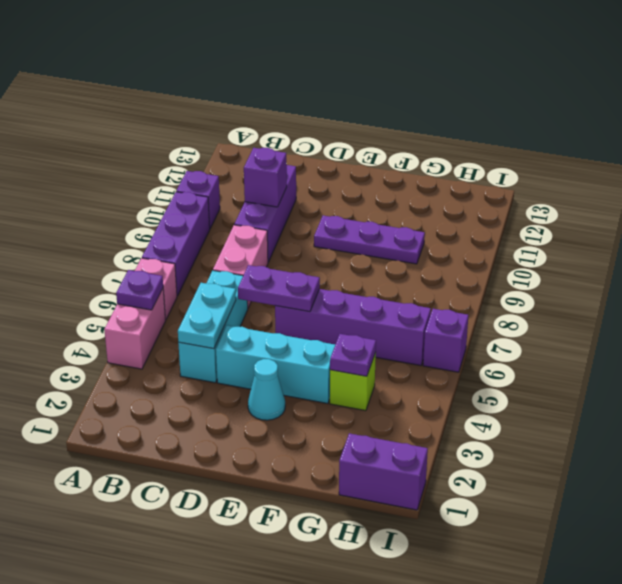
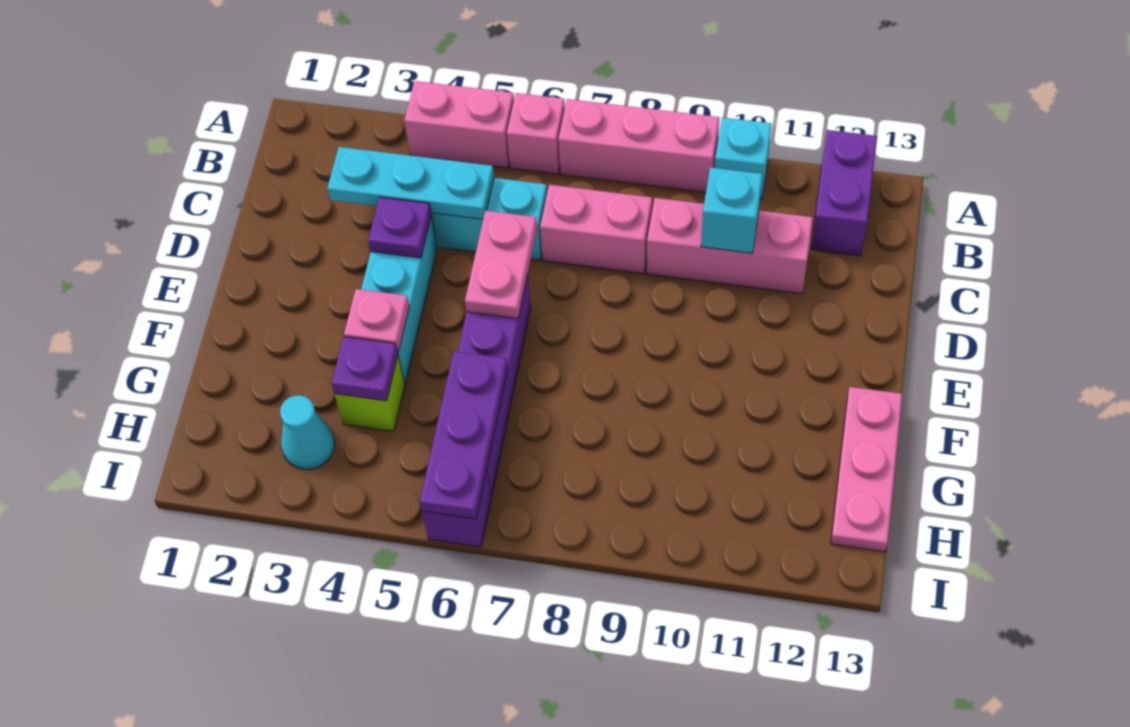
purple plate A5 level 2 -> purple plate D4 level 2
purple brick A7:A9 level 1 -> pink brick A7:A9 level 1
purple brick A10 level 1 -> cyan brick A10 level 1
cyan plate C4:C5 level 2 -> cyan plate C3:C5 level 2
purple brick C9:C11 level 1 -> pink brick C9:C11 level 1
purple brick C10 level 2 -> cyan brick C10 level 2
purple plate D6:E6 level 2 -> pink plate D6:E6 level 2
cyan cone E3 level 1 -> cyan cone H3 level 1
purple plate E10:G10 level 1 -> purple plate G6:I6 level 2
none -> pink plate F4 level 2
none -> pink plate F13:H13 level 1
purple brick H1:I1 level 1 -> purple brick A12:B12 level 1

